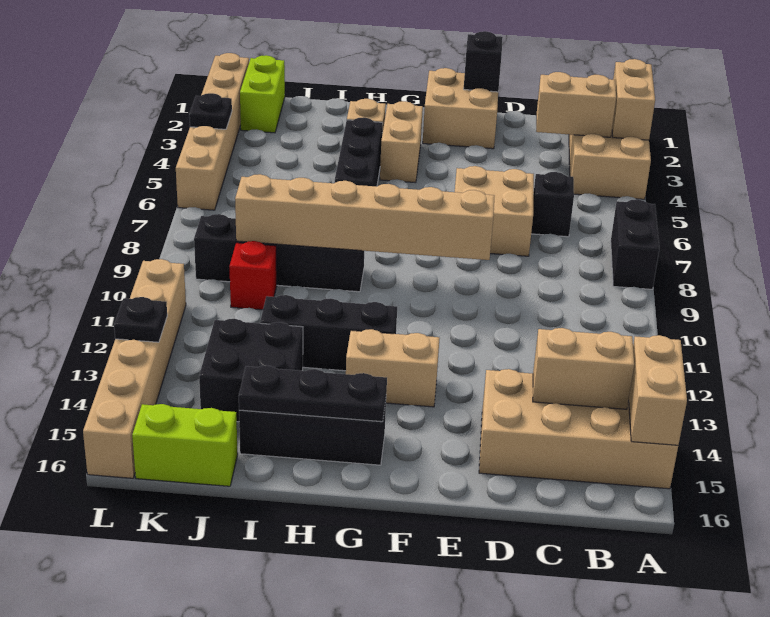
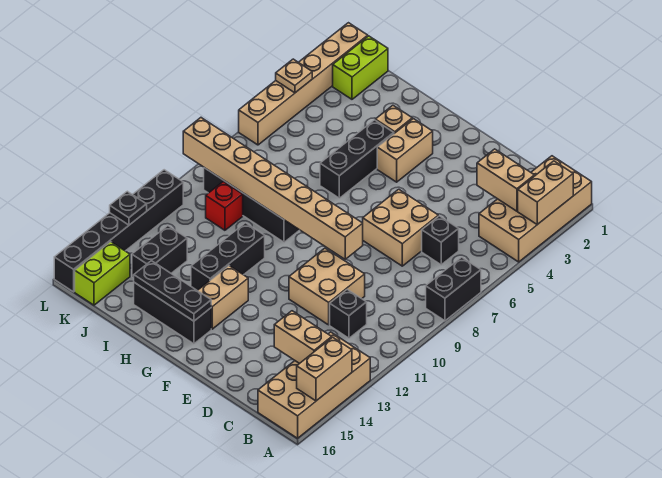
tan brick A14:D15 level 1 -> tan brick A13:B16 level 1
tan brick E1:F2 level 1 -> tan brick D10:E11 level 1
black brick E1 level 2 -> black brick C11 level 1
tan brick E9:J9 level 2 -> tan brick E9:L9 level 2
tan brick F13:G13 level 1 -> tan brick G13:G14 level 1
black brick G12:I12 level 1 -> black brick H11:H13 level 1
black brick I13:J14 level 1 -> black brick J13:J14 level 1
lime brick J16:K16 level 1 -> lime brick K15:K16 level 1
black plate L4 level 2 -> tan plate L4 level 2
tan brick L11:L16 level 1 -> black brick L11:L16 level 1

